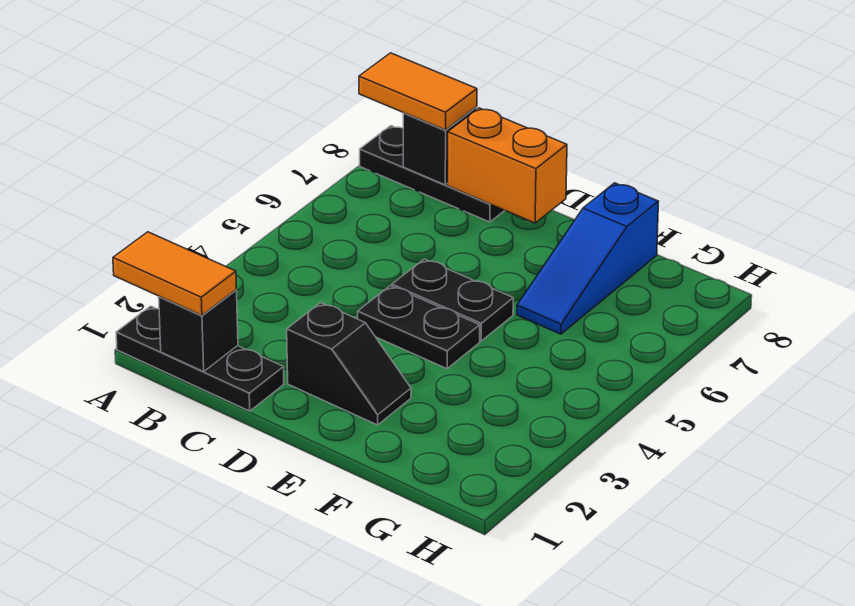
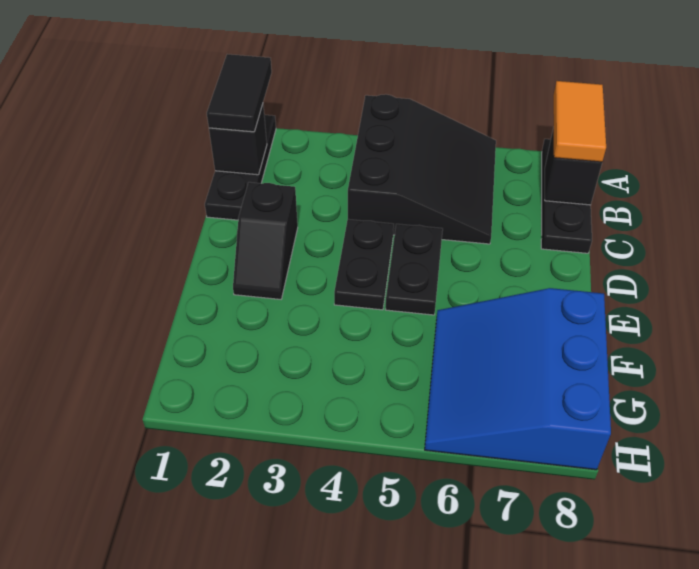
orange tile A1:B1 level 3 -> black tile A1:B1 level 3
none -> black slope A4:C6 level 1 top 4
orange brick C8:D8 level 2 -> none
blue slope F6:F8 level 1 top 8 -> blue slope F6:H8 level 1 top 8

